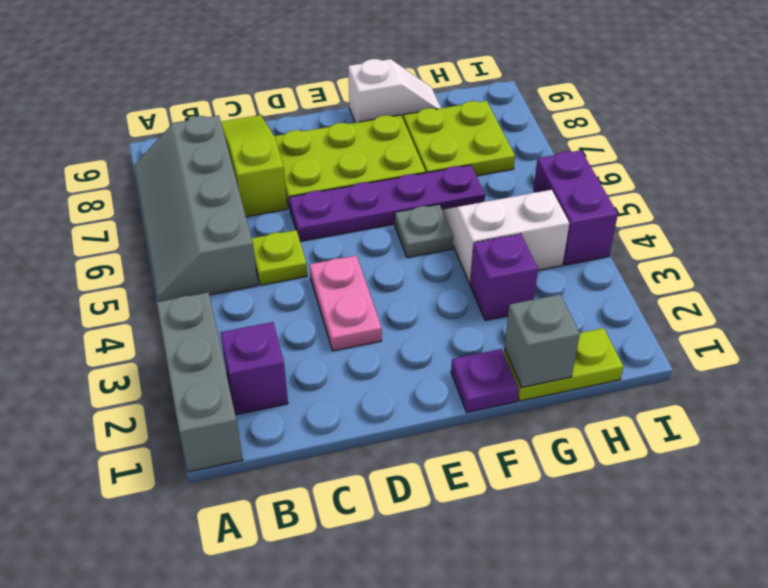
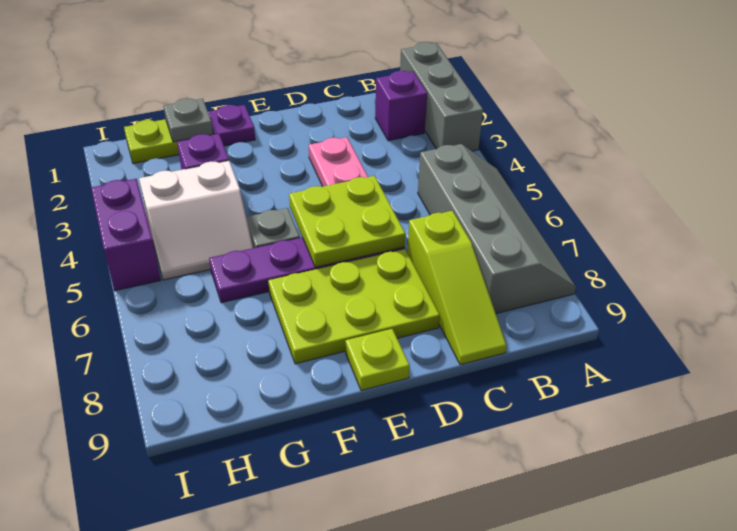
lime plate C5 level 1 -> lime plate E9 level 1
white slope F9:G9 level 1 top F -> none
grey brick G1 level 2 -> grey plate G1 level 2
lime plate G7:H8 level 1 -> lime plate D5:E6 level 2

